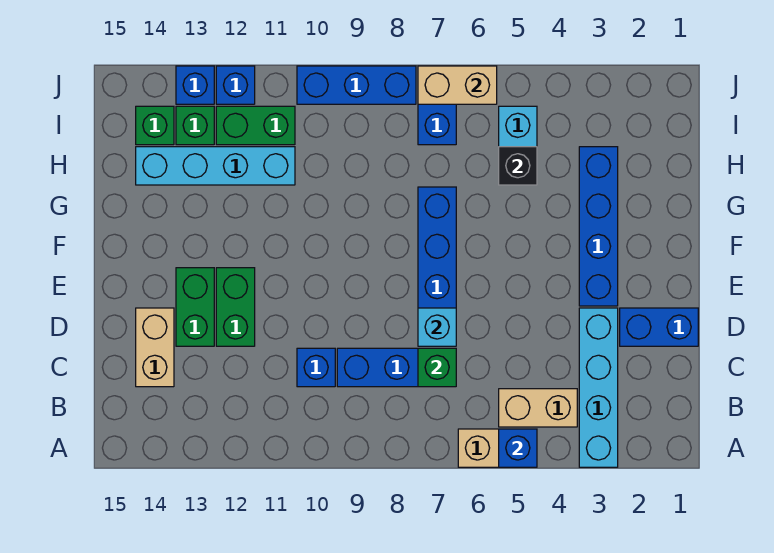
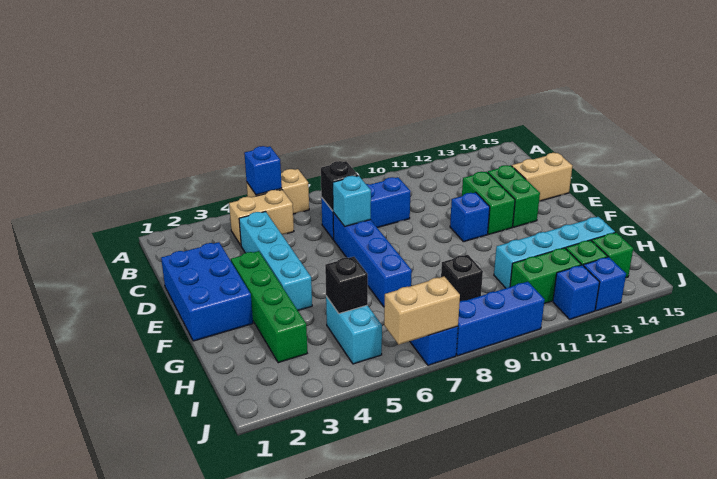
cyan brick A3:D3 level 1 -> cyan brick C4:F4 level 1
green brick C7 level 2 -> black brick C7 level 2
blue brick C10 level 1 -> blue brick E11 level 1
tan brick C14:D14 level 1 -> tan brick D14:D15 level 1
blue brick D1:D2 level 1 -> blue brick D1:F2 level 1
blue brick E3:H3 level 1 -> green brick E3:H3 level 1
none -> black brick H9 level 1

